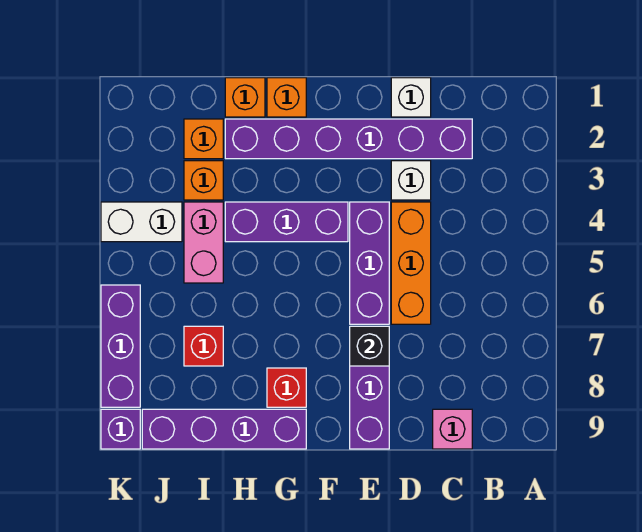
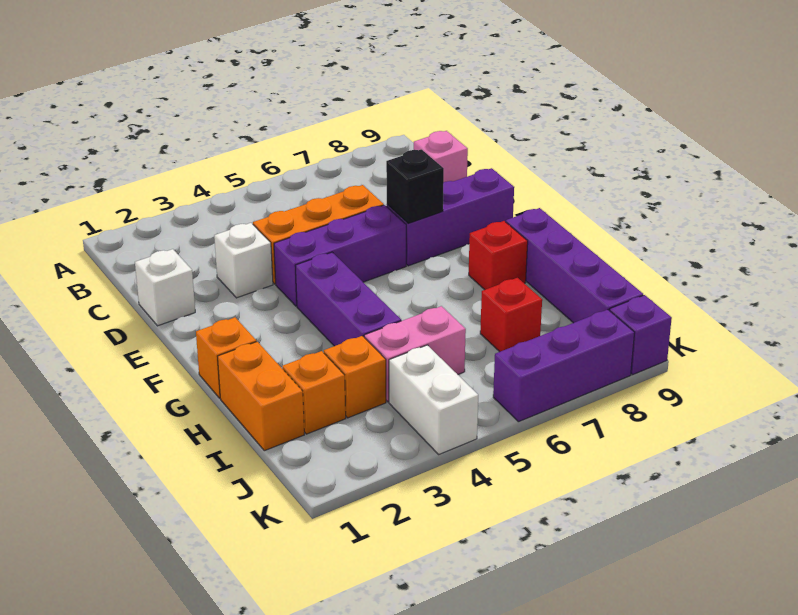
purple brick C2:H2 level 1 -> none
orange brick H1 level 1 -> orange brick H1:I1 level 1

